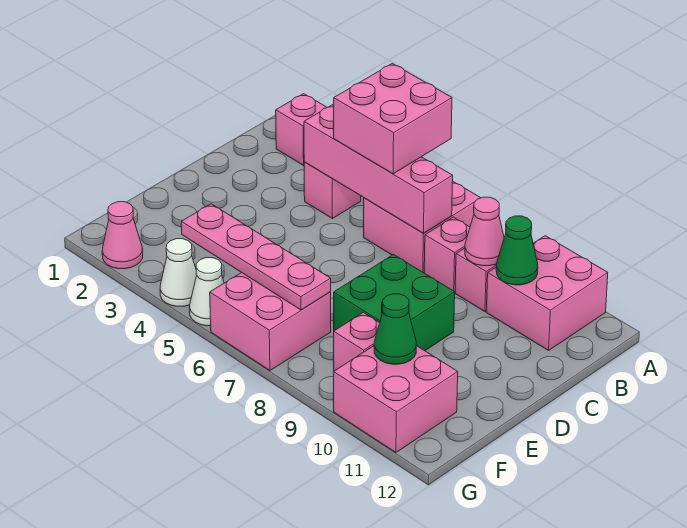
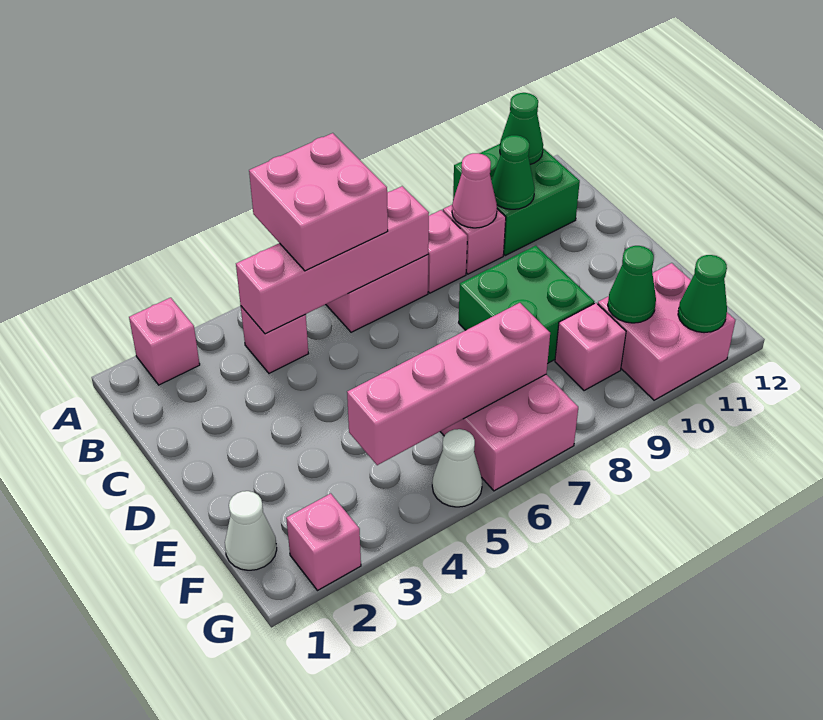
pink brick A10:B11 level 1 -> green brick A10:B11 level 1
none -> green cone A11 level 2
pink plate F4:F7 level 2 -> pink brick F4:F7 level 2
pink cone G2 level 1 -> pink brick G2 level 1
white cone G4 level 1 -> white cone F1 level 1
none -> green cone G11 level 2

